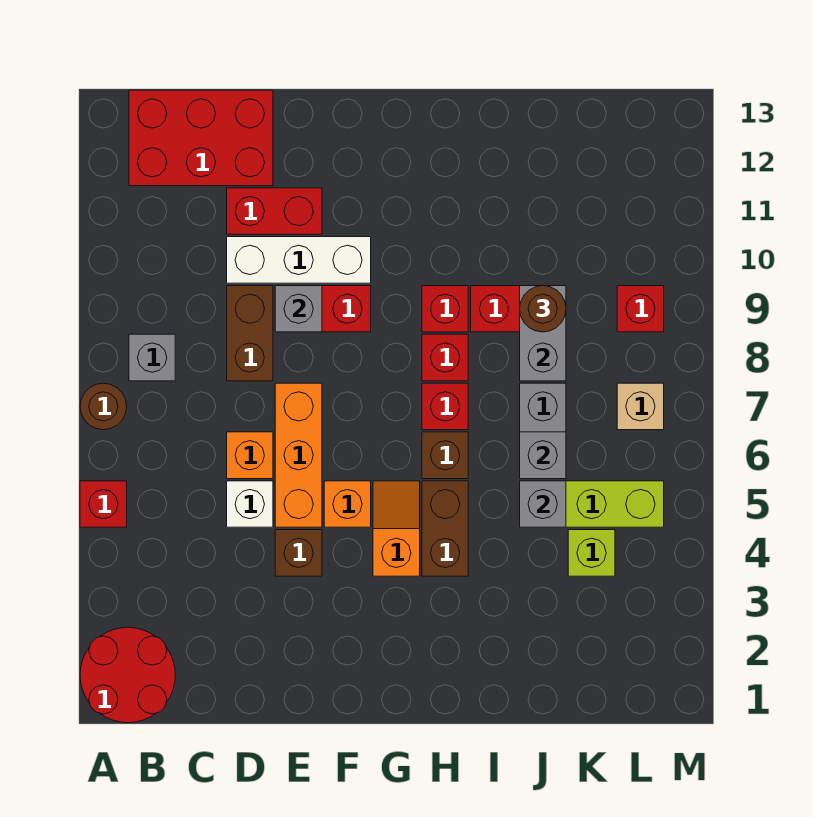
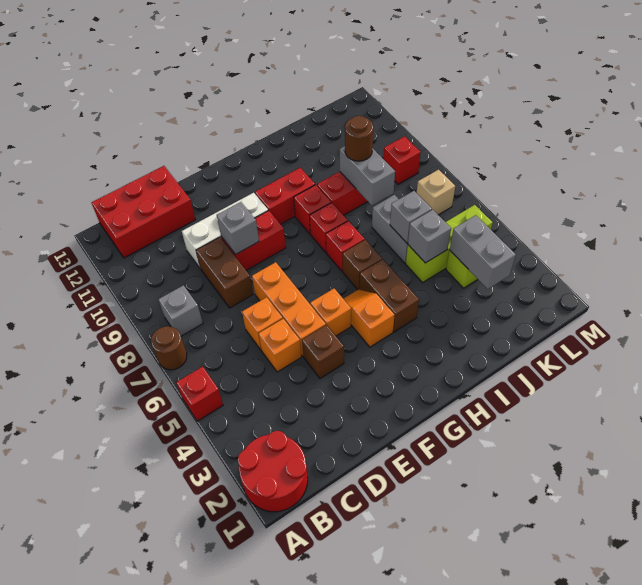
white brick D5 level 1 -> orange brick D5 level 1
red brick D11:E11 level 1 -> red brick G10:H10 level 1
none -> grey brick K3:K4 level 2

